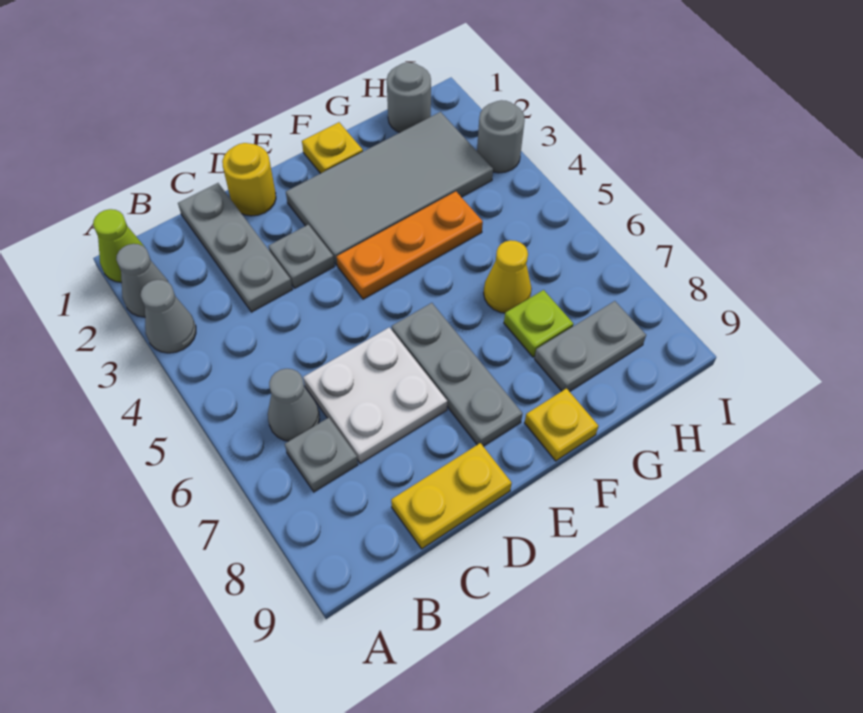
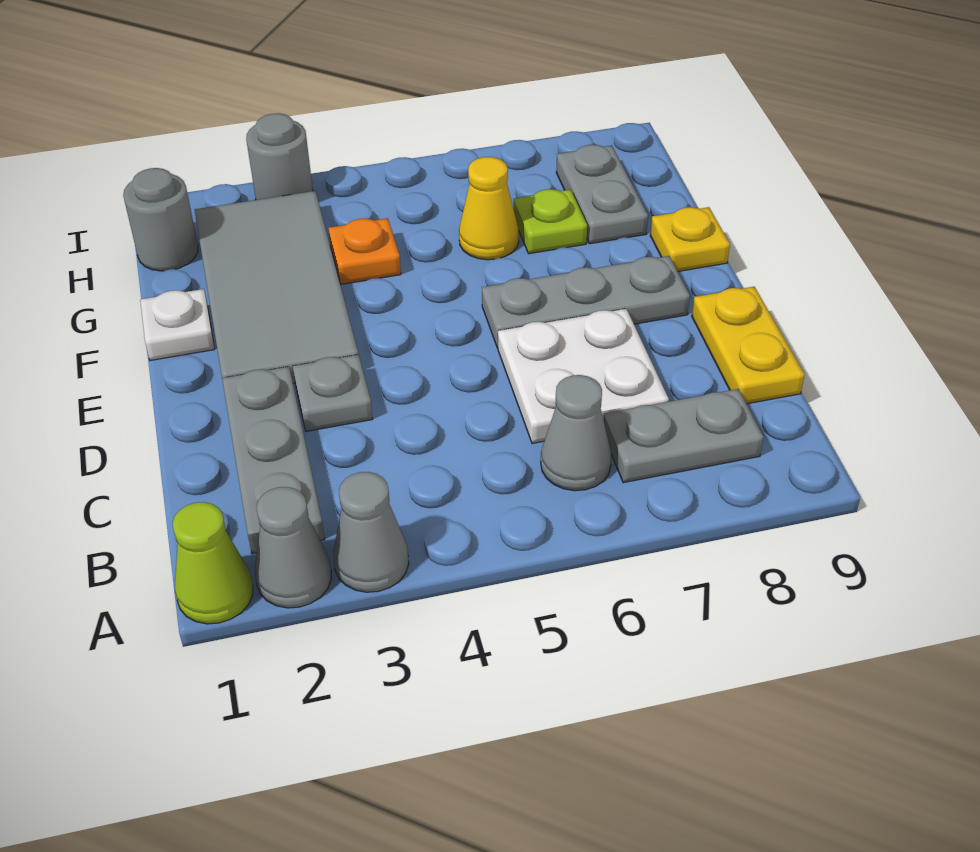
grey plate B7 level 1 -> grey plate B7:B8 level 1
grey plate C1:C3 level 1 -> grey plate B2:D2 level 1
yellow round brick D1 level 1 -> none
orange plate E4:G4 level 1 -> orange plate G4 level 1
yellow plate F1 level 1 -> white plate F1 level 1

